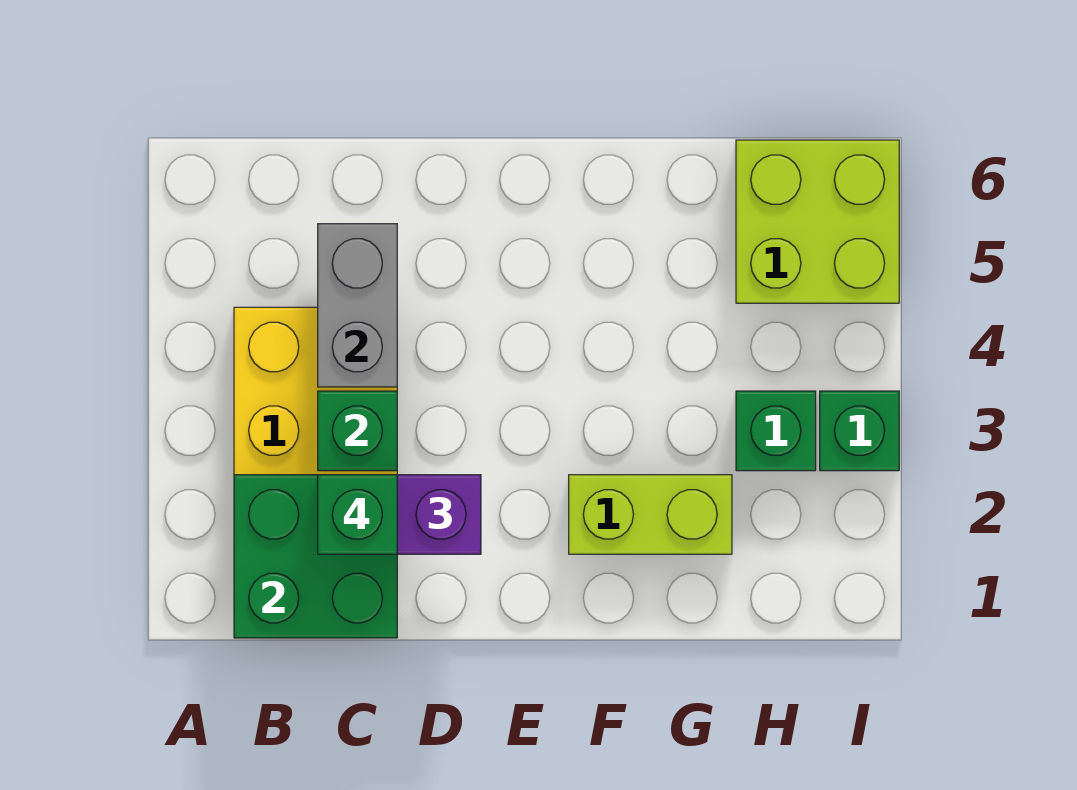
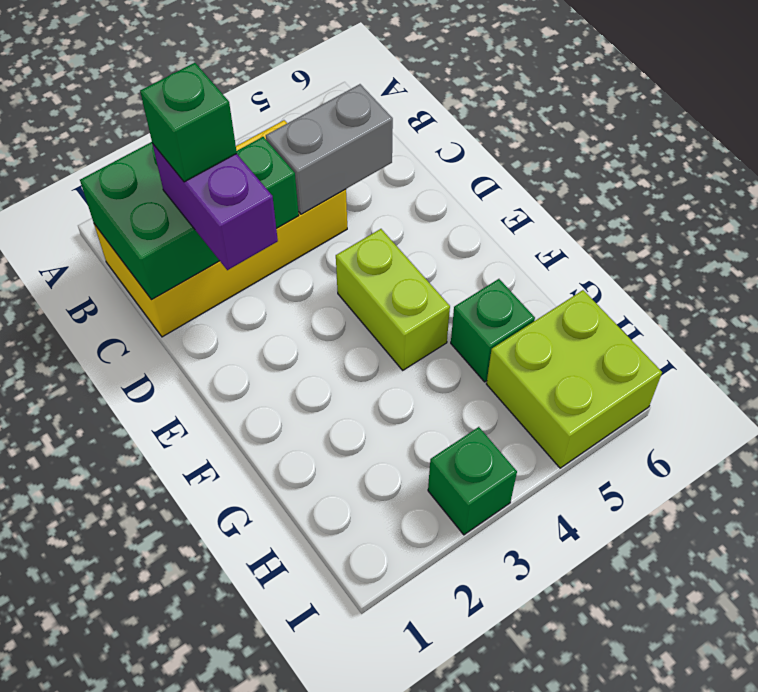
lime brick F2:G2 level 1 -> lime brick E4:F4 level 1
green brick H3 level 1 -> green brick G5 level 1

